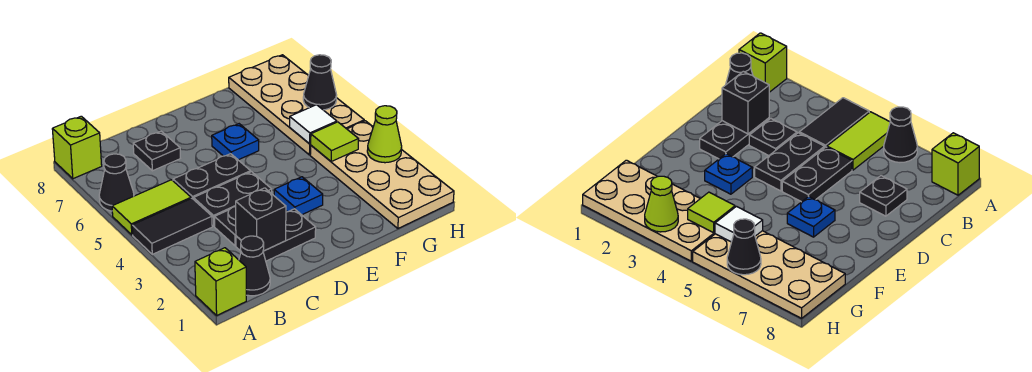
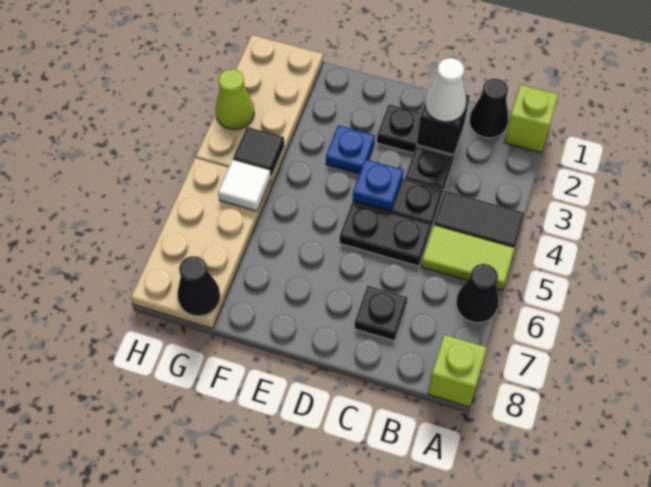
none -> white cone C2 level 3
blue plate E6 level 1 -> blue plate D4 level 2
lime tile G4 level 2 -> black tile G4 level 2
black cone H6 level 2 -> black cone G8 level 2

